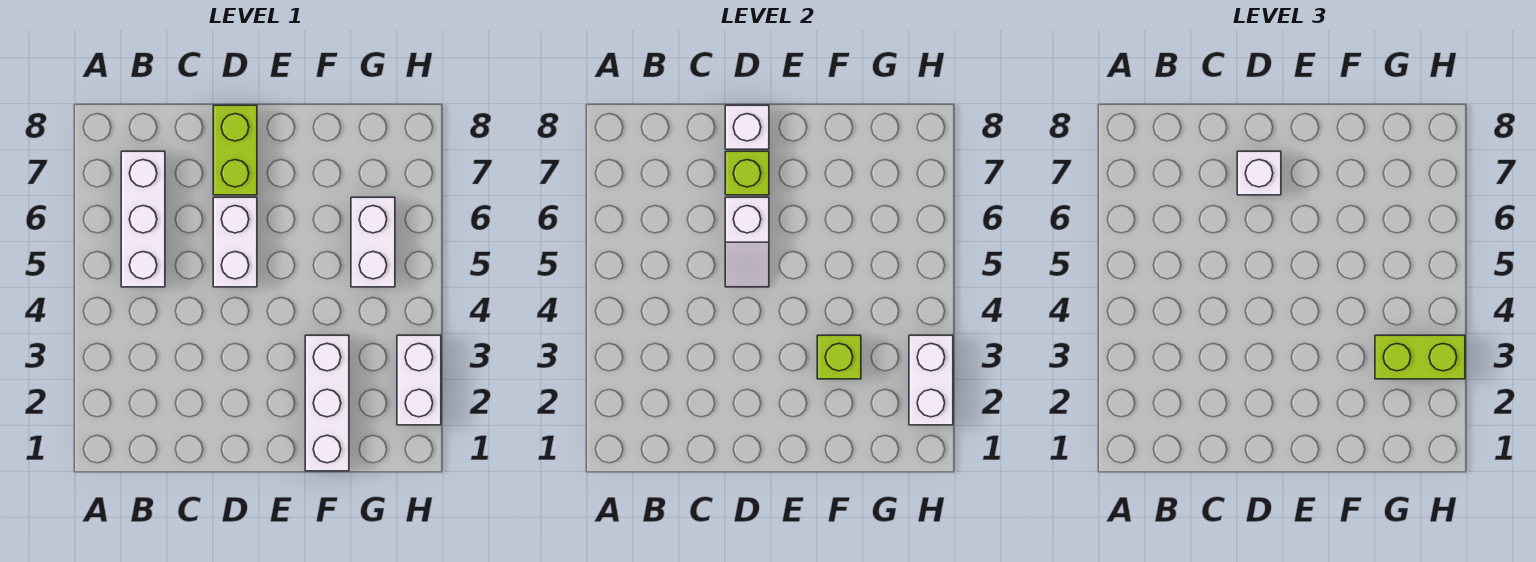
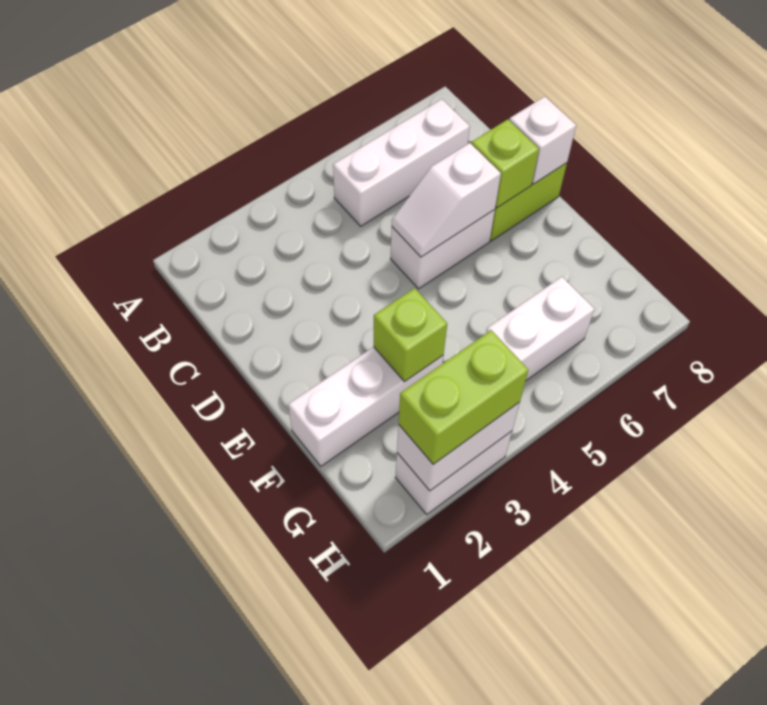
white brick D7 level 3 -> none
lime brick G3:H3 level 3 -> lime brick H2:H3 level 3

